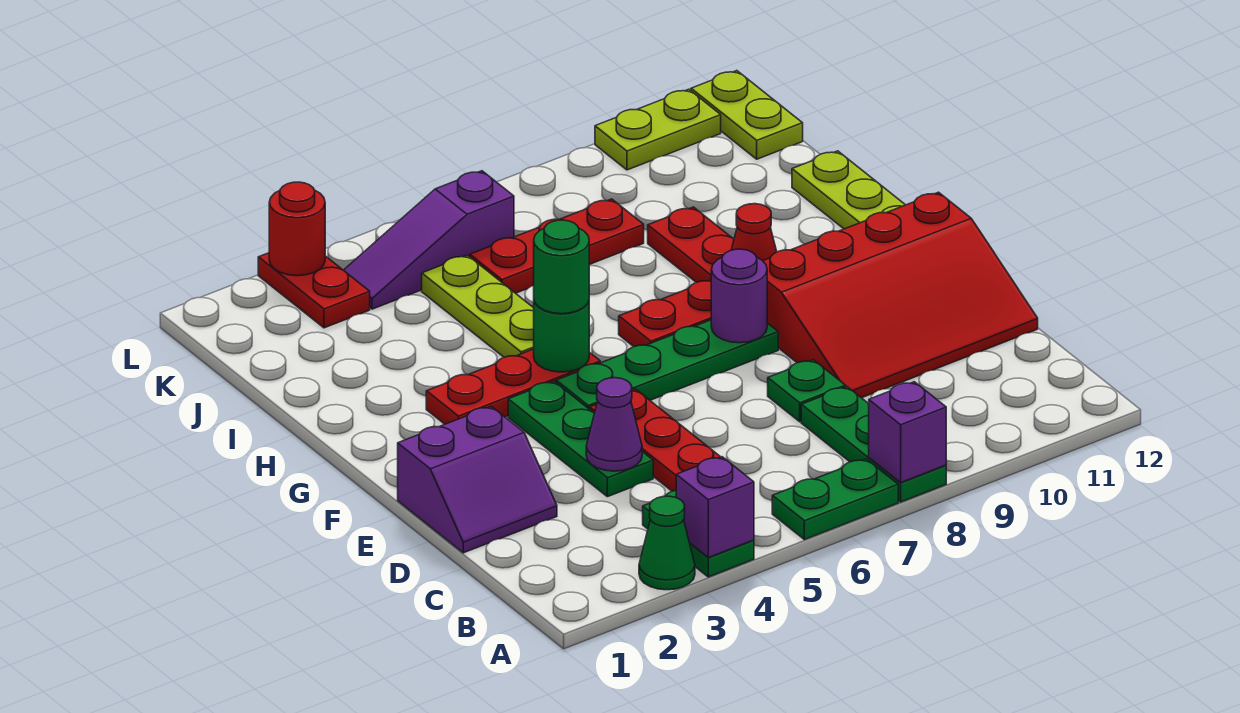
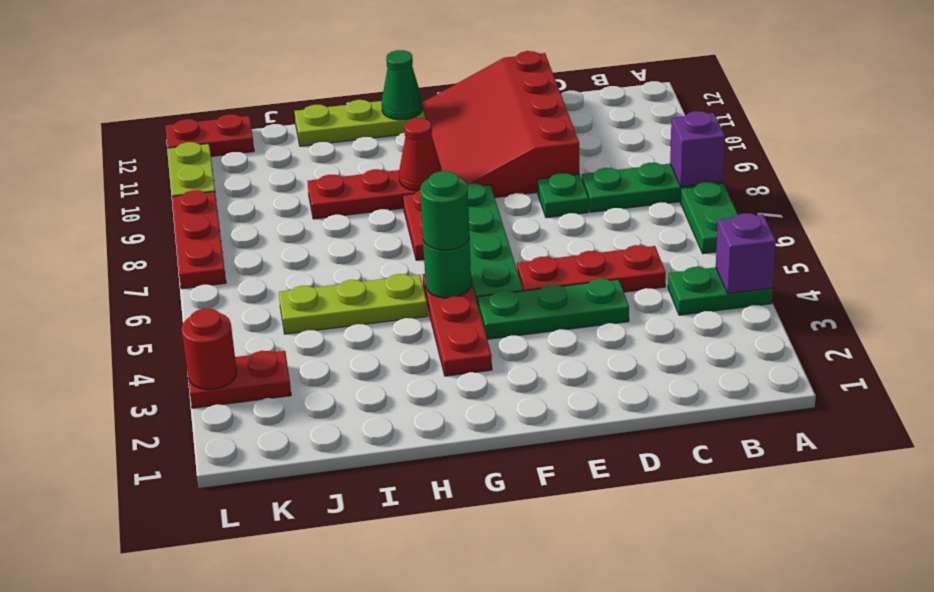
green cone A3 level 1 -> green cone G12 level 2
purple slope D1:E2 level 1 top E -> none
purple cone D4 level 2 -> none
red slope D9:F12 level 1 top F -> red slope D9:F12 level 1 top D
purple round brick F8 level 2 -> none
red plate J6:J8 level 1 -> red plate L7:L9 level 1
purple slope K4:K6 level 1 top 6 -> none
lime plate K12:L12 level 1 -> red plate K12:L12 level 1

